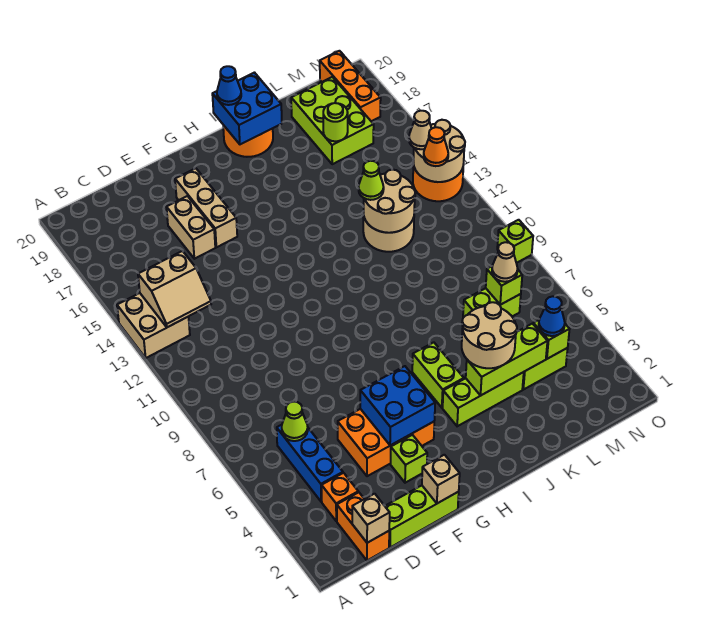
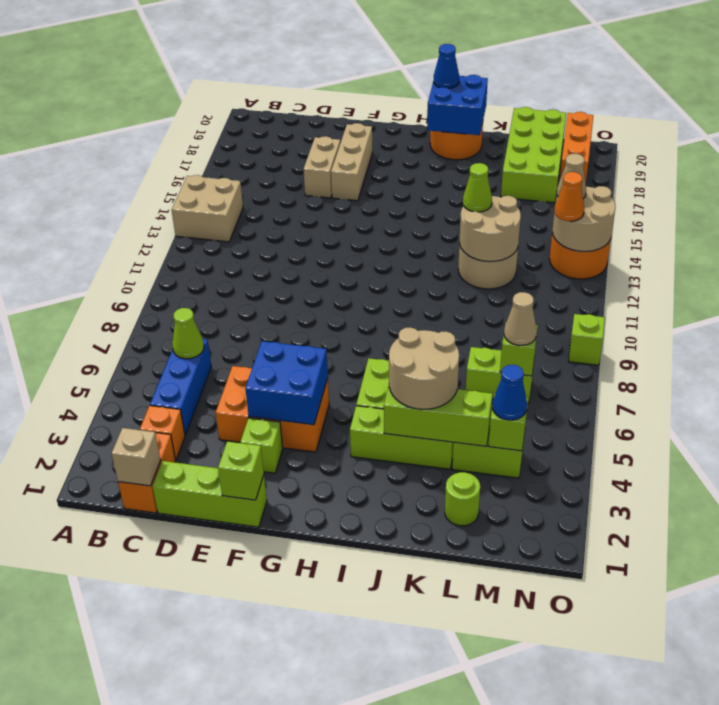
tan slope B13:C14 level 2 top 14 -> none
tan brick F1 level 2 -> lime brick F1 level 2
lime brick L17:M19 level 1 -> lime brick L17:M20 level 1
lime round brick L17 level 2 -> lime round brick L2 level 1

